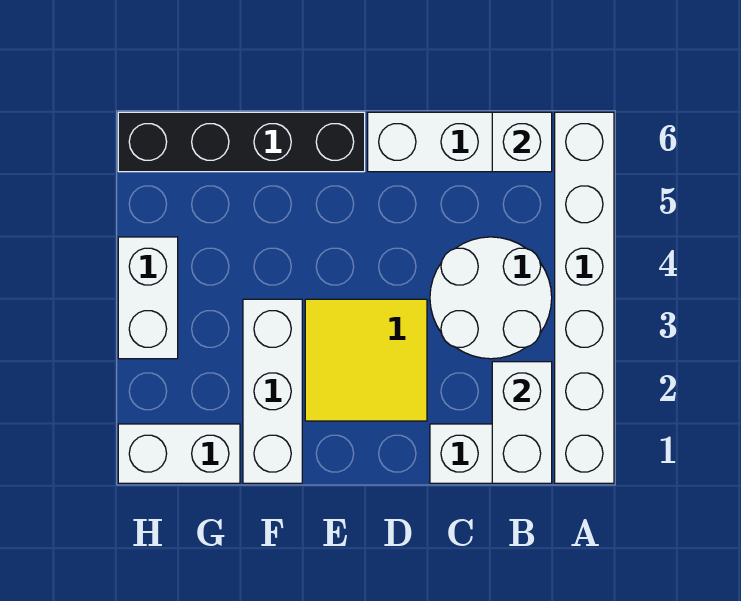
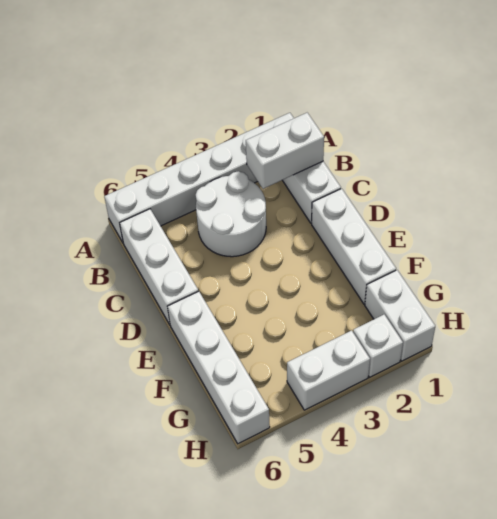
white brick B6 level 2 -> white brick H2 level 1
yellow tile D2:E3 level 1 -> none
black brick E6:H6 level 1 -> white brick E6:H6 level 1
white brick F1:F3 level 1 -> white brick D1:F1 level 1

